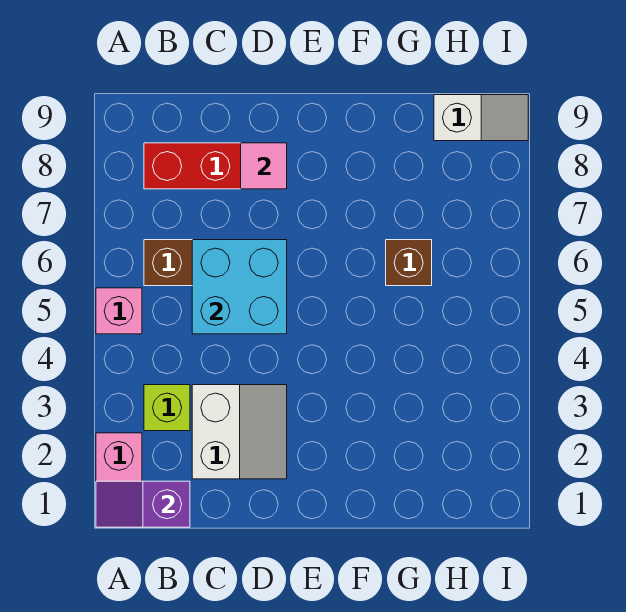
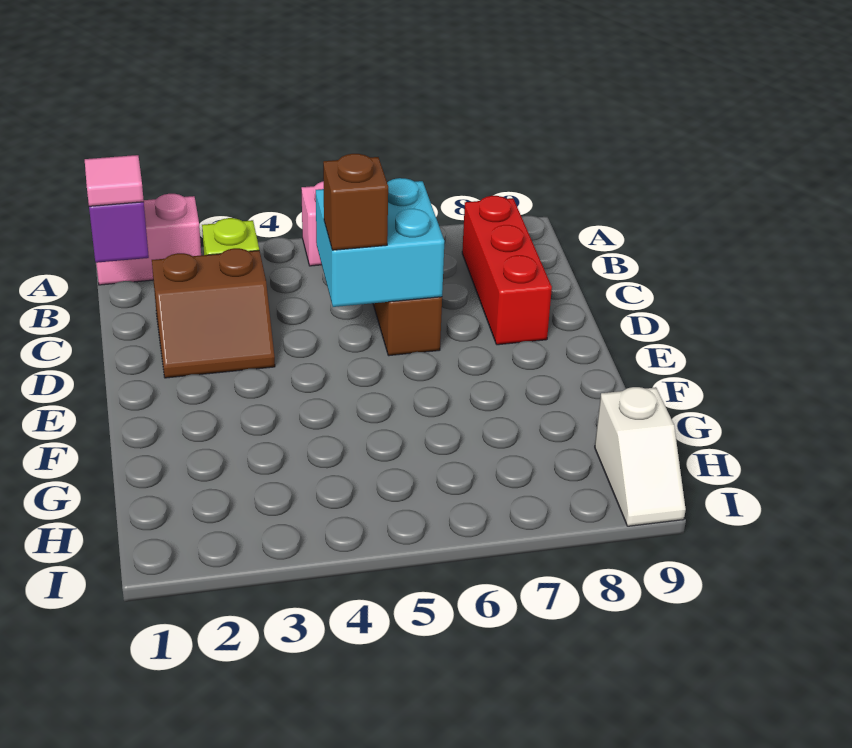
white slope C2:D3 level 1 top C -> brown slope C2:D3 level 1 top C
pink tile D8 level 2 -> pink tile B1 level 3
brown brick G6 level 1 -> brown brick D5 level 3

